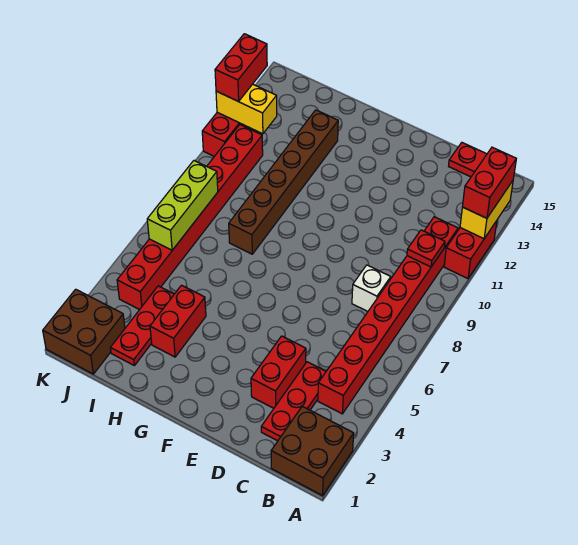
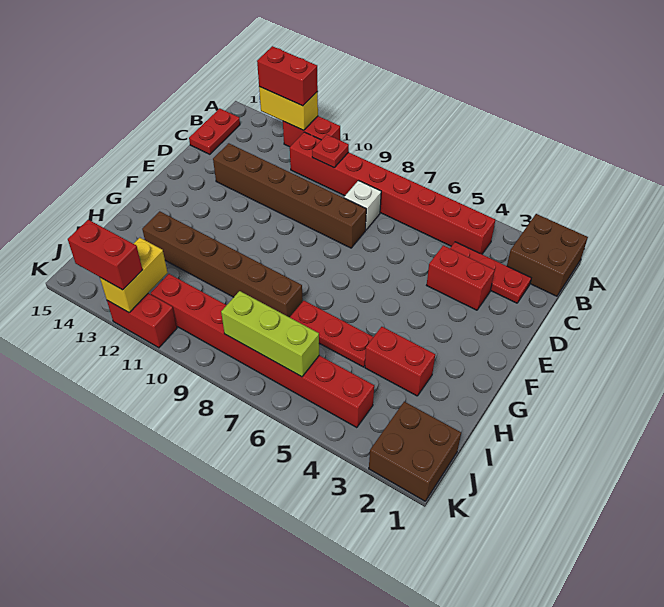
none -> brown brick D8:D13 level 1
red plate I2:I4 level 1 -> red plate H5:H7 level 1

